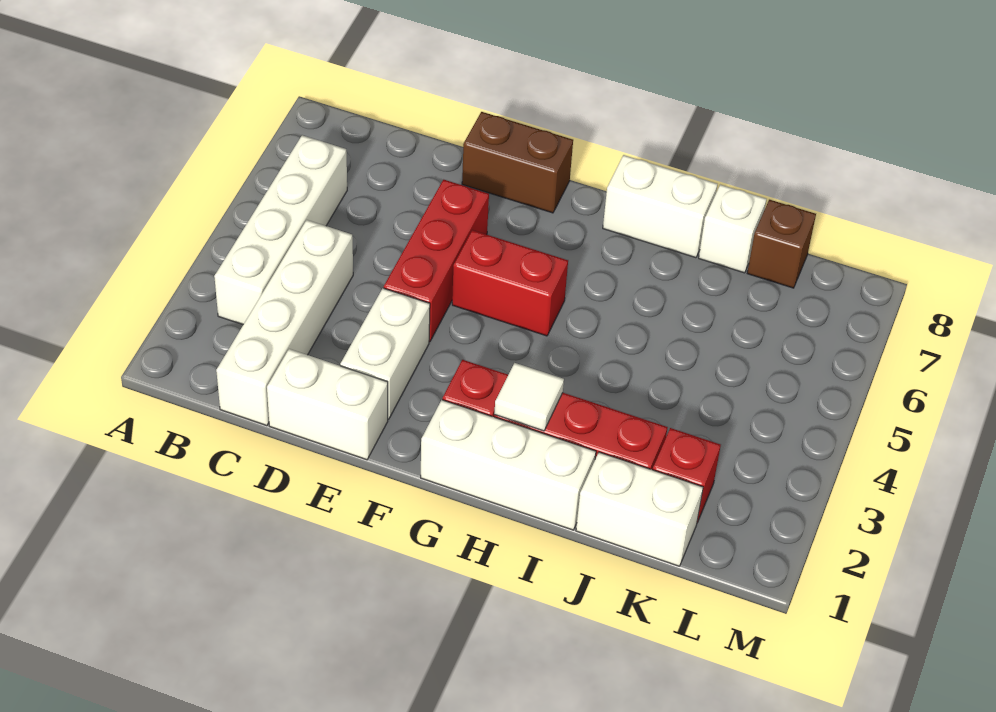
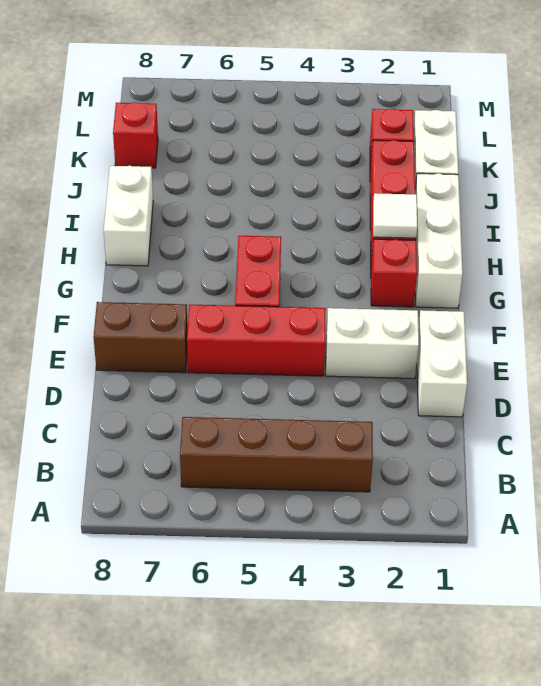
white brick B3:B6 level 1 -> brown brick B3:B6 level 1
white brick C1:C4 level 1 -> none
brown brick E8:F8 level 1 -> brown brick E7:E8 level 1
white brick J8 level 1 -> none
brown brick K8 level 1 -> red brick K8 level 1

